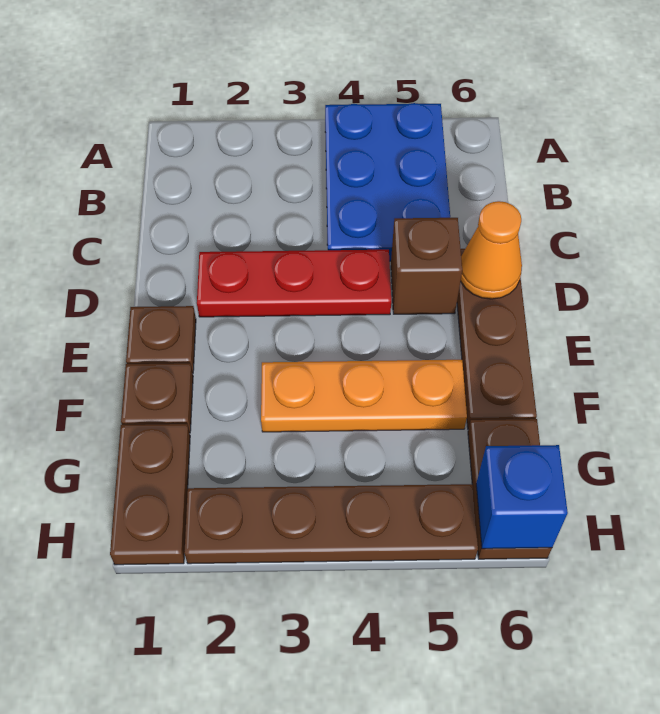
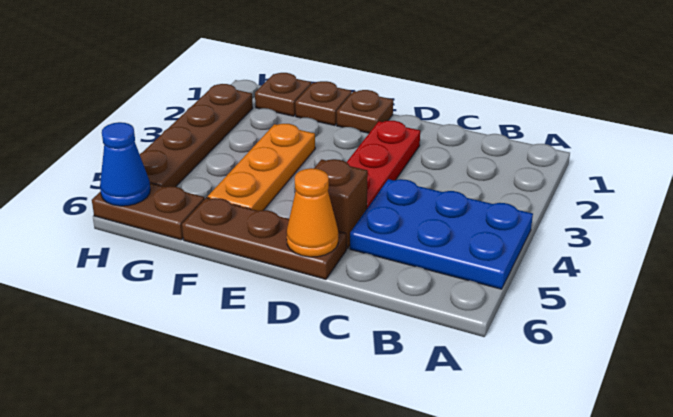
brown plate G1:H1 level 1 -> brown plate G1 level 1
blue brick H6 level 2 -> blue cone H6 level 2

